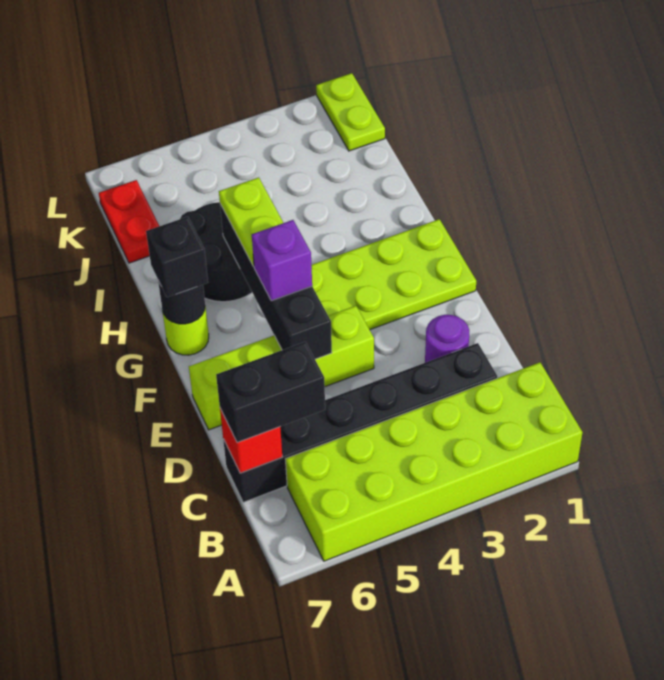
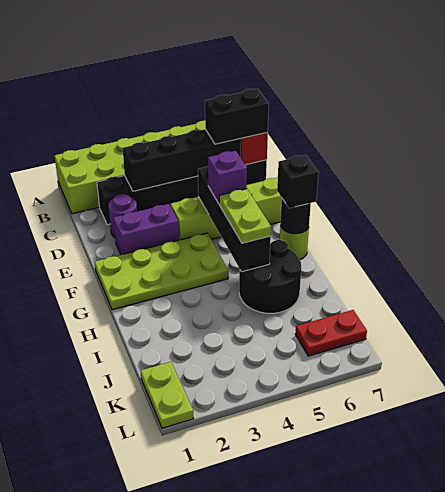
none -> black brick C3:C6 level 2
none -> purple brick E2:E3 level 1
red plate J7:K7 level 1 -> red plate K6:K7 level 1

